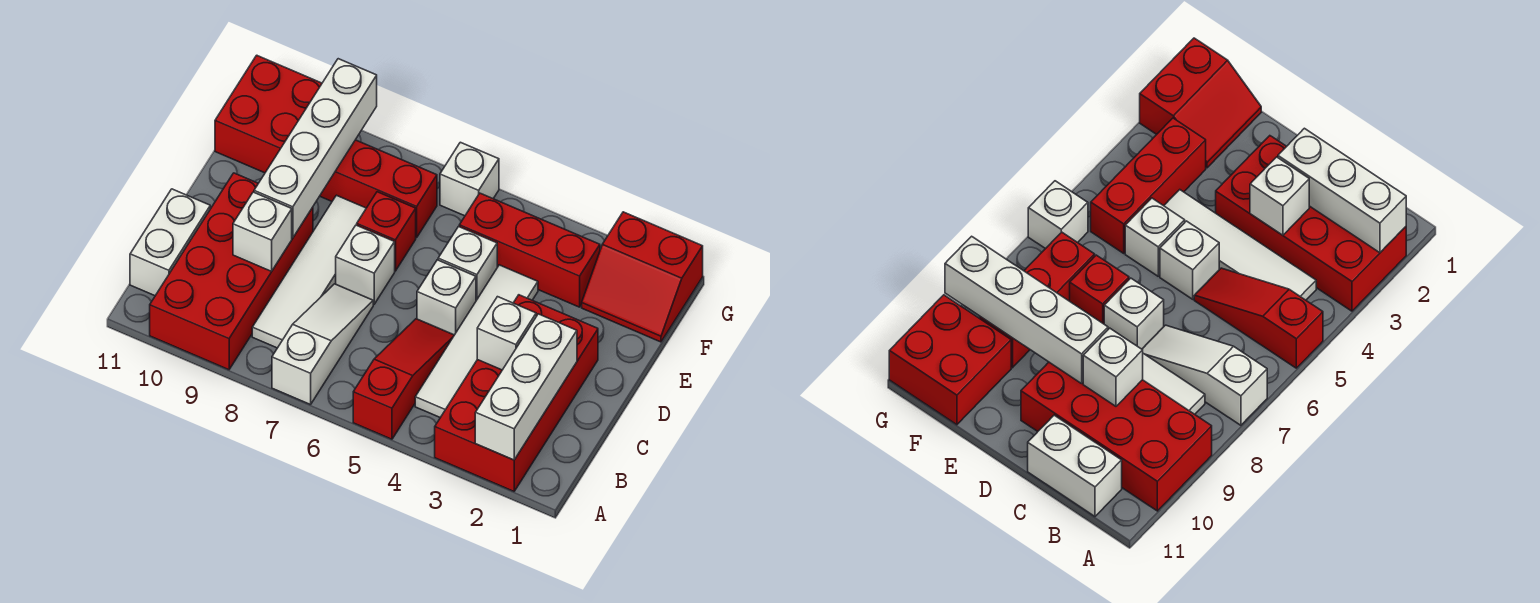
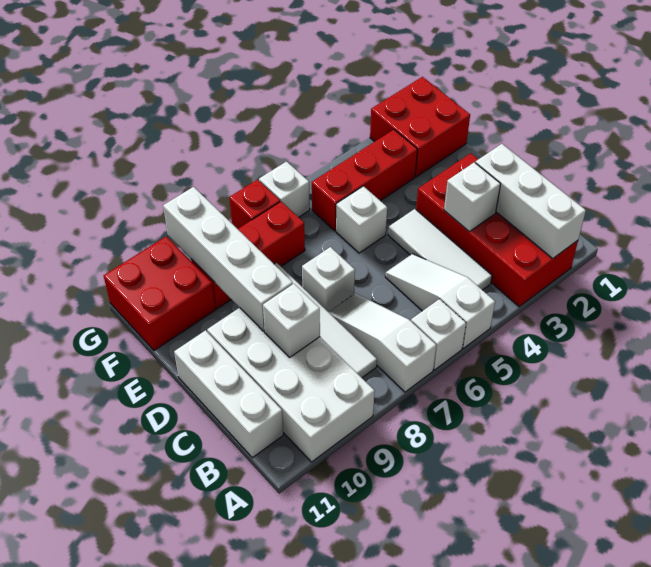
red slope A5:C5 level 1 top A -> white slope A5:C5 level 1 top A
red brick A9:D10 level 1 -> white brick A9:D10 level 1
white tile B4:E4 level 1 -> white tile B4:D4 level 1
white brick B11:C11 level 1 -> white brick B11:D11 level 1
white brick D5 level 1 -> white brick A6 level 1
red brick E7 level 1 -> red brick G7 level 1
red slope F1:G2 level 1 top G -> red brick F1:G2 level 1

